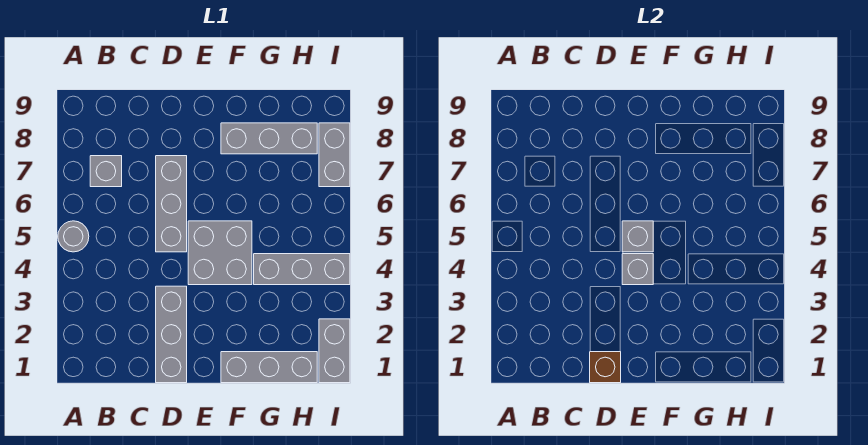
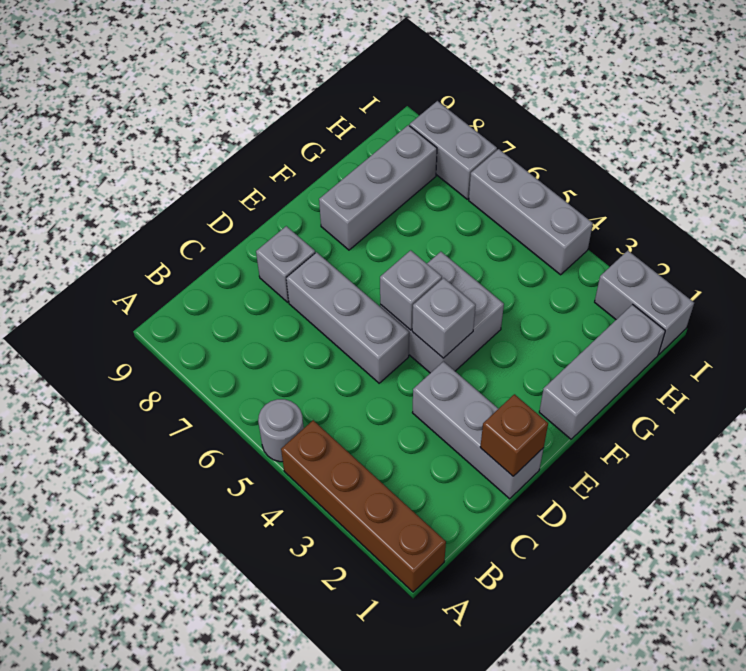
none -> brown brick A1:A4 level 1
grey brick B7 level 1 -> grey brick D8 level 1
grey brick G4:I4 level 1 -> grey brick I4:I6 level 1

